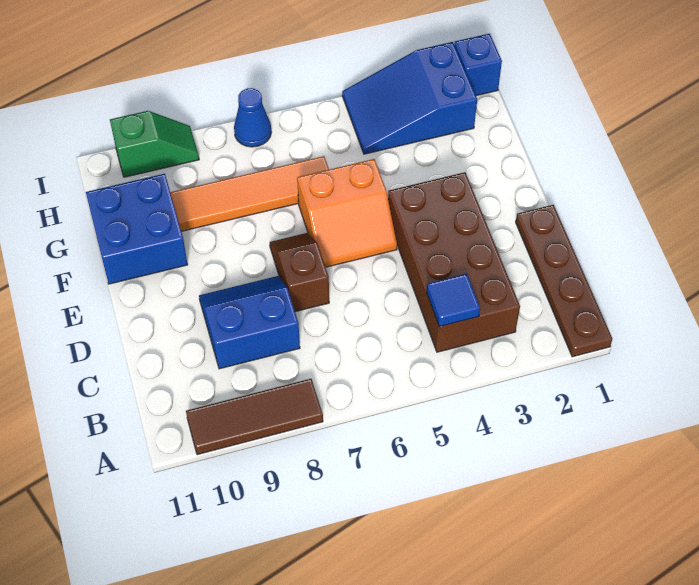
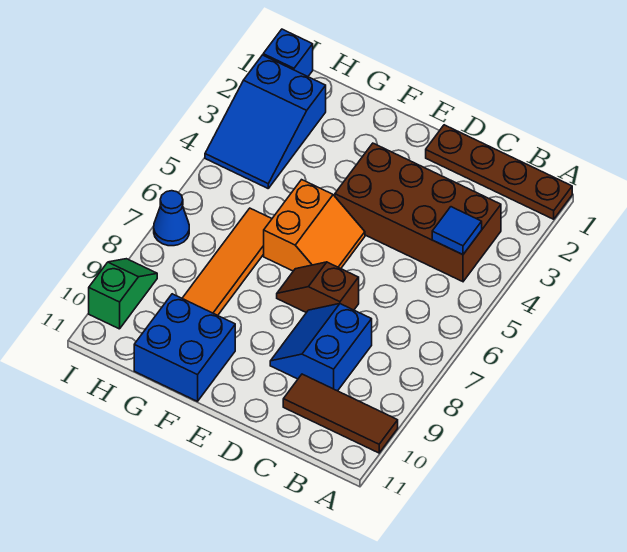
brown tile A8:A10 level 1 -> brown tile A10:C10 level 1

